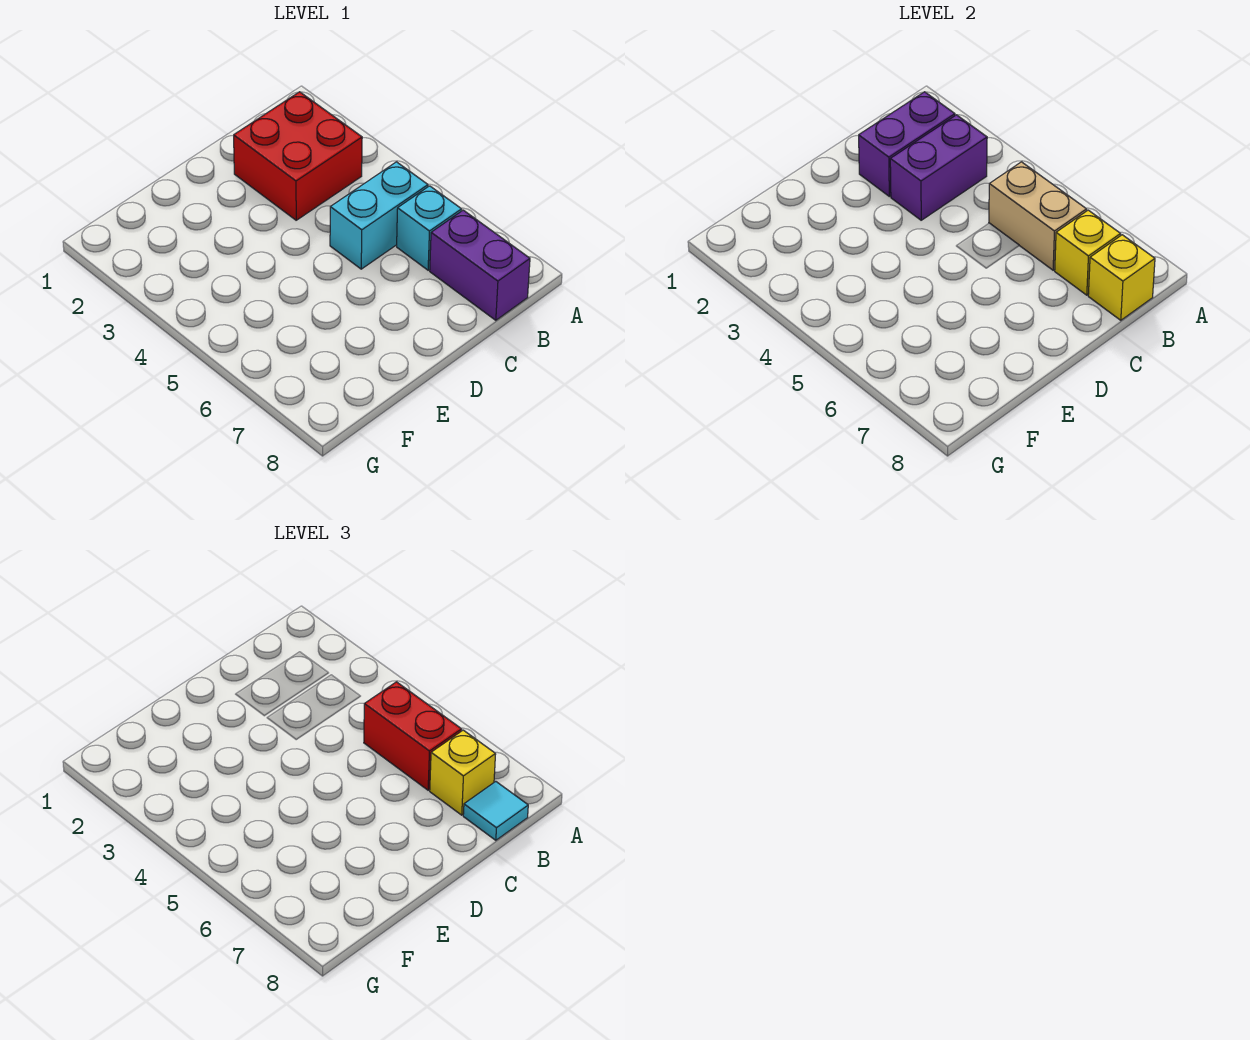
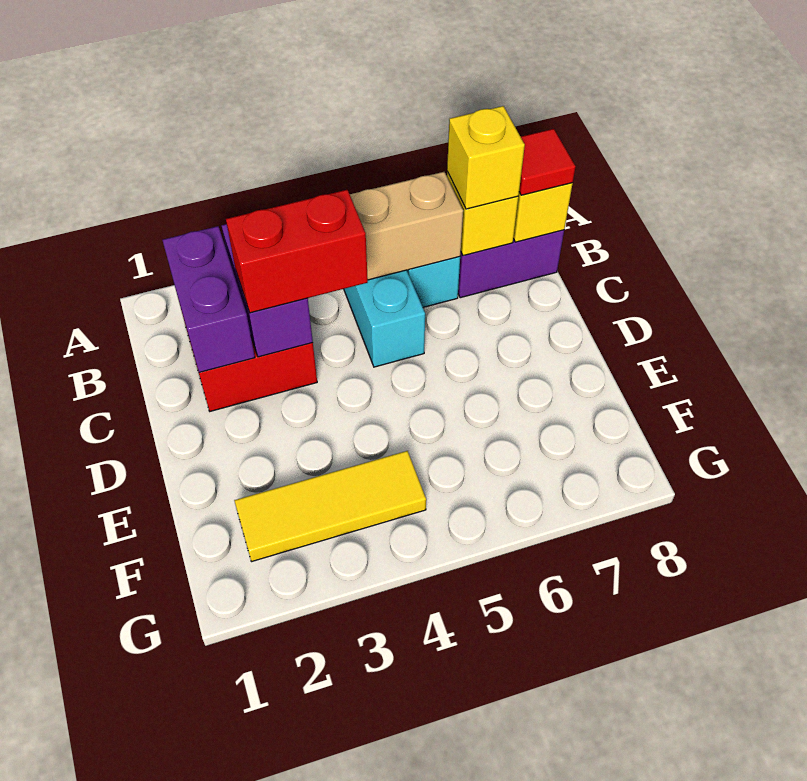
red brick B5:B6 level 3 -> red brick C3:C4 level 3
cyan tile B8 level 3 -> red tile B8 level 3
none -> yellow tile F2:F4 level 1

